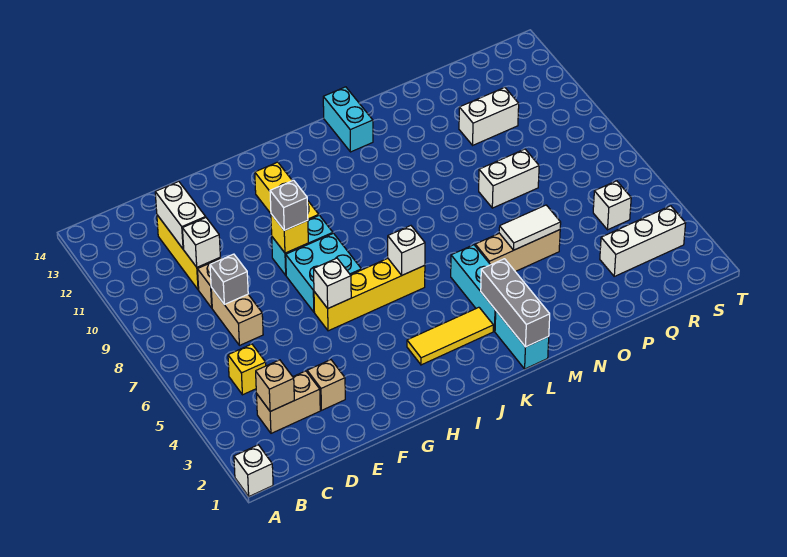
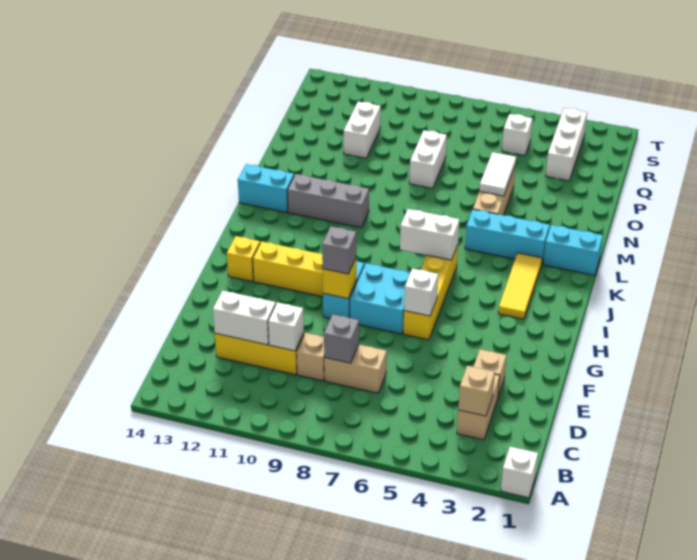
yellow brick C5 level 1 -> yellow brick H13 level 1
white brick J6 level 2 -> white brick J6:J7 level 2
grey brick L1:L3 level 2 -> grey brick L10:L12 level 1

